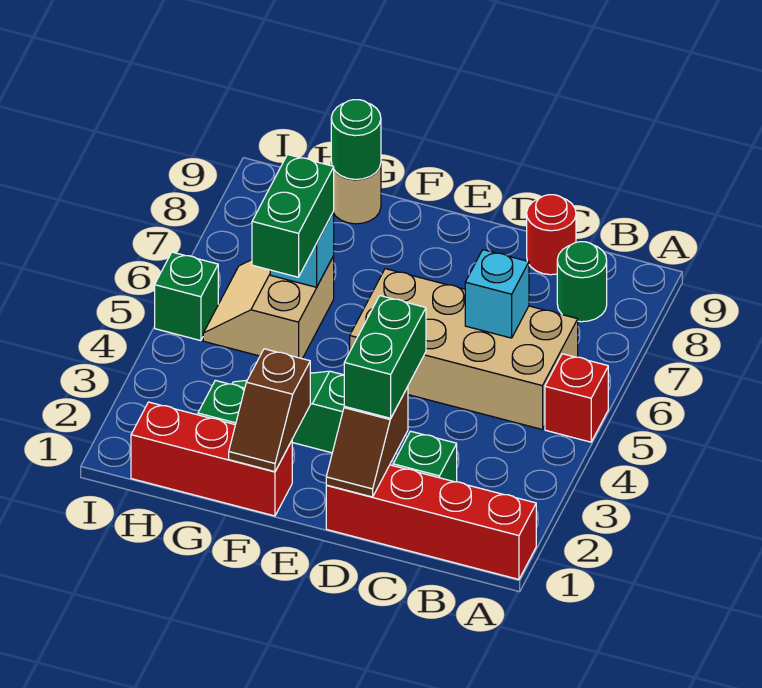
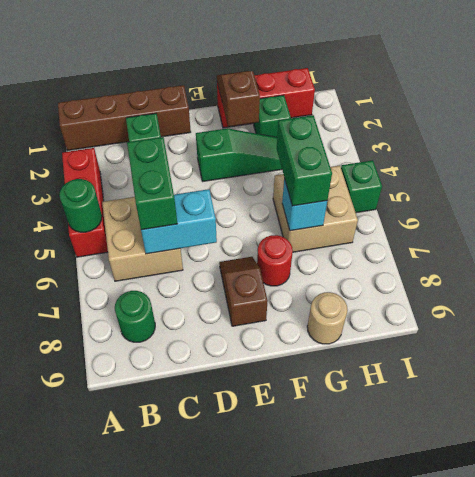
red brick A1:D1 level 1 -> brown brick A1:D1 level 1
red brick A5 level 1 -> red brick A3:A5 level 1
tan brick B5:E6 level 1 -> tan brick B5:C6 level 1
cyan brick C6 level 2 -> cyan brick C6:D6 level 2
red round brick C9 level 1 -> red round brick F7 level 1
brown slope D1:D2 level 2 top 2 -> brown slope E7:E8 level 1 top 8
green brick D2:D3 level 3 -> green brick C5:C6 level 3
tan slope G5:H6 level 1 top G -> tan brick G5:H6 level 1
green round brick G9 level 2 -> green round brick A5 level 2

